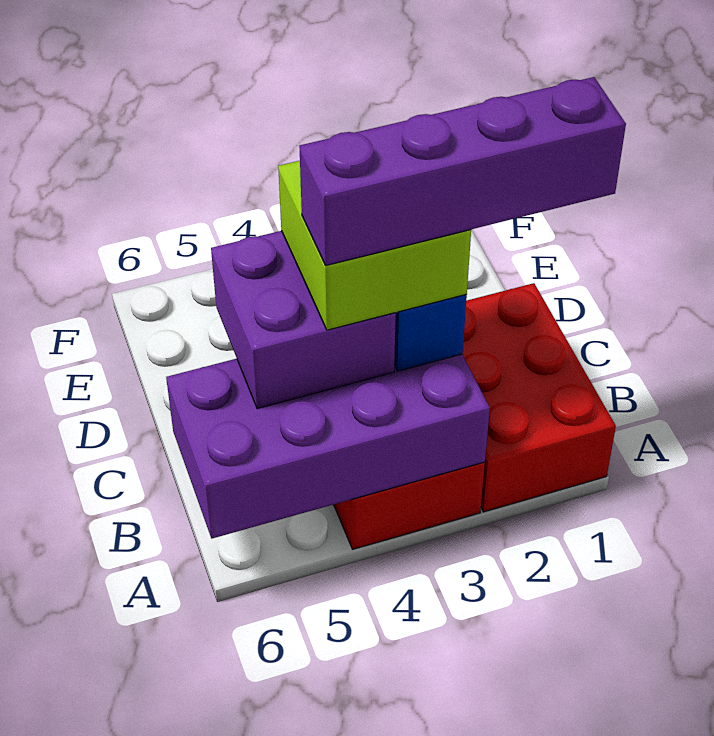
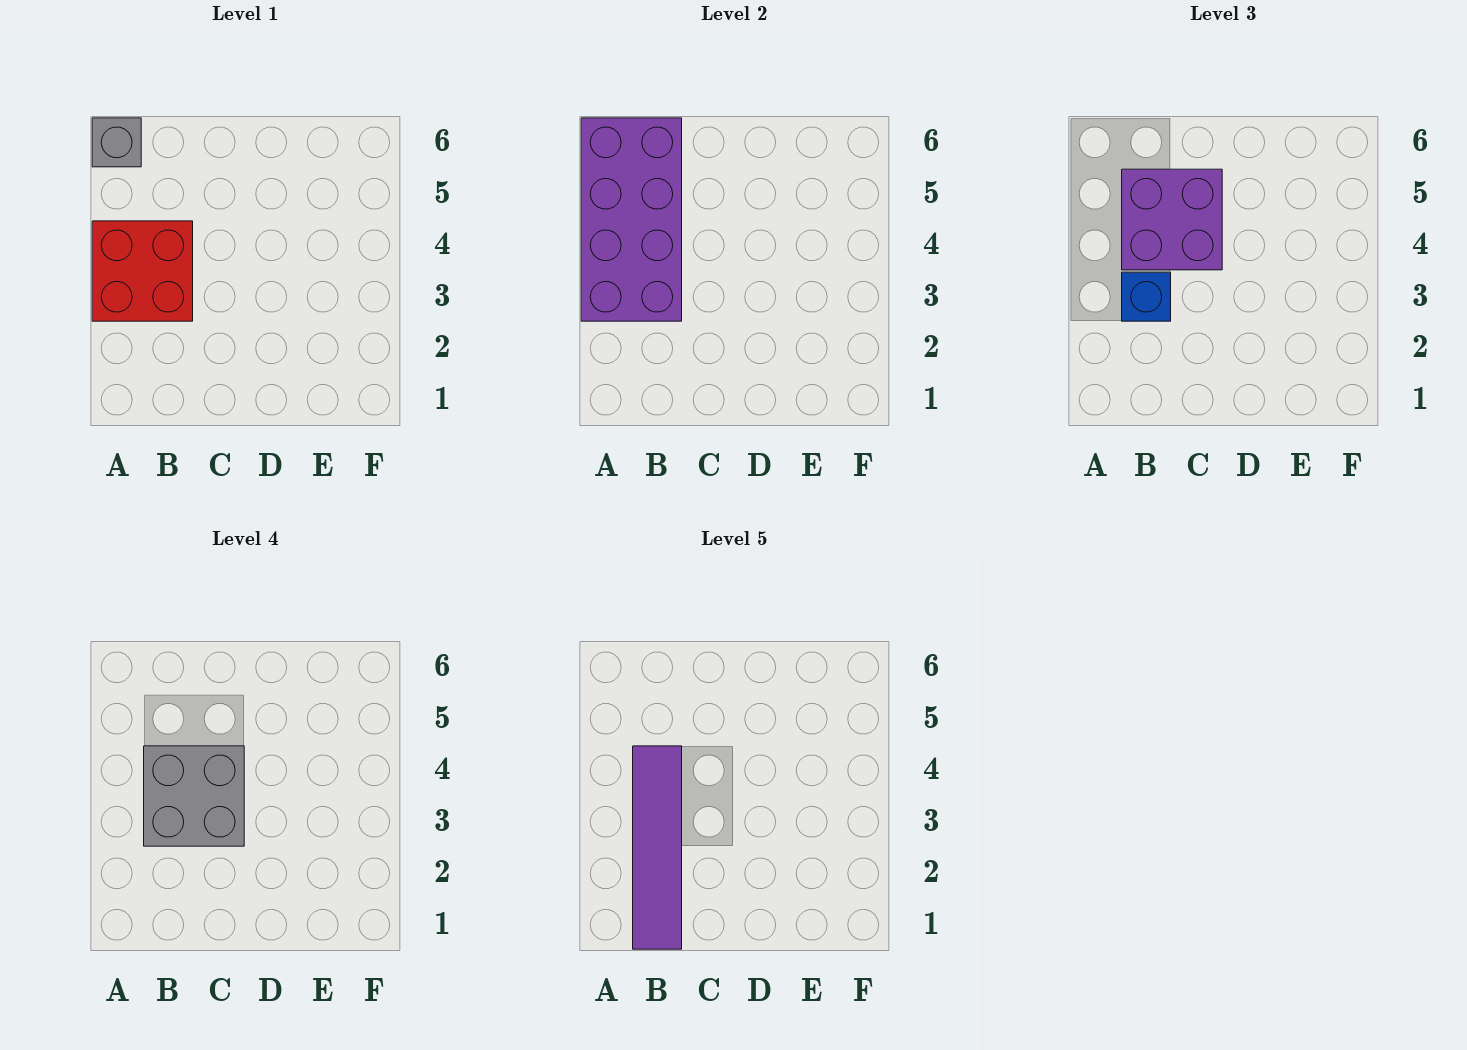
red brick A1:C2 level 1 -> none
none -> grey brick A6 level 1
purple brick B1:B4 level 5 -> purple tile B1:B4 level 5
lime brick B3:C4 level 4 -> grey brick B3:C4 level 4

